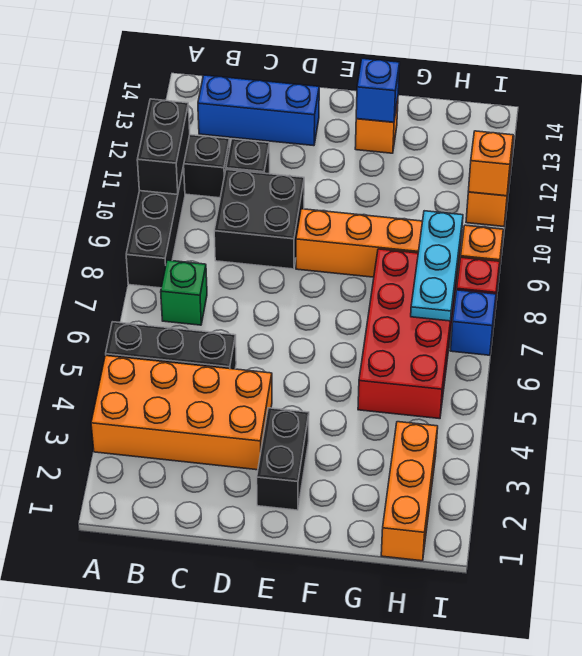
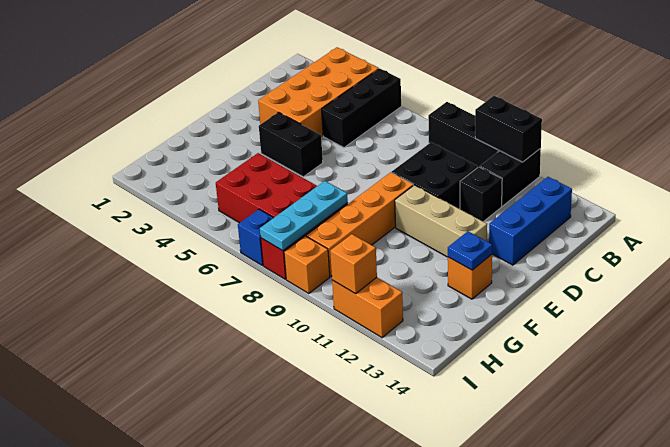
green brick B7 level 1 -> none
black brick E2:E3 level 1 -> black brick E4:E5 level 1
none -> tan brick E10:E12 level 1
blue brick F13 level 2 -> blue plate F13 level 2
orange brick H1:H3 level 1 -> none
cyan plate H7:H9 level 2 -> cyan plate G8:I8 level 2

